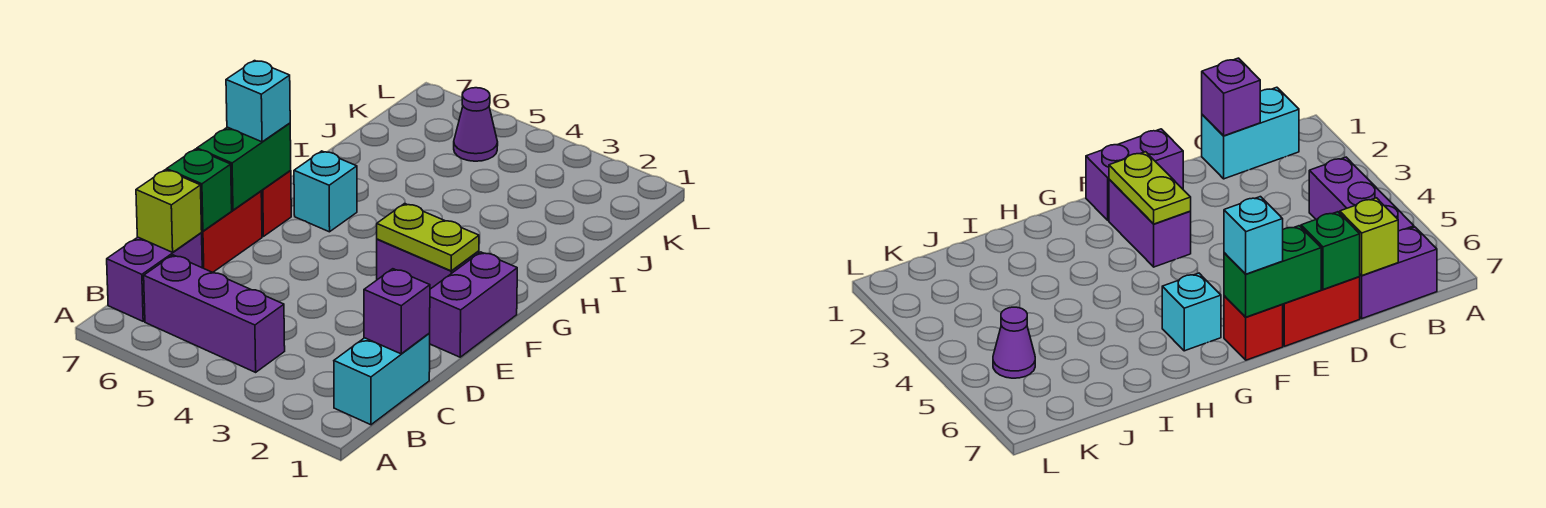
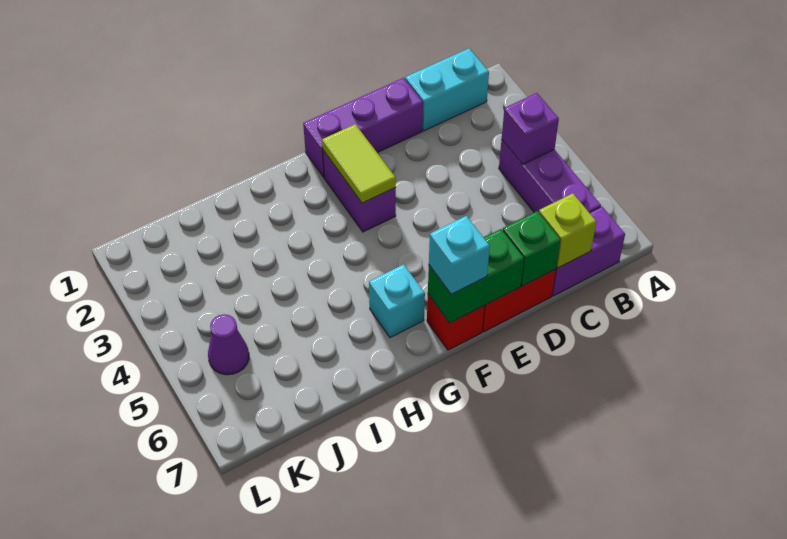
purple brick C1 level 2 -> purple brick B4 level 2
purple brick E1:F1 level 1 -> purple brick D1:F1 level 1
lime plate F2:F3 level 2 -> lime tile F2:F3 level 2

